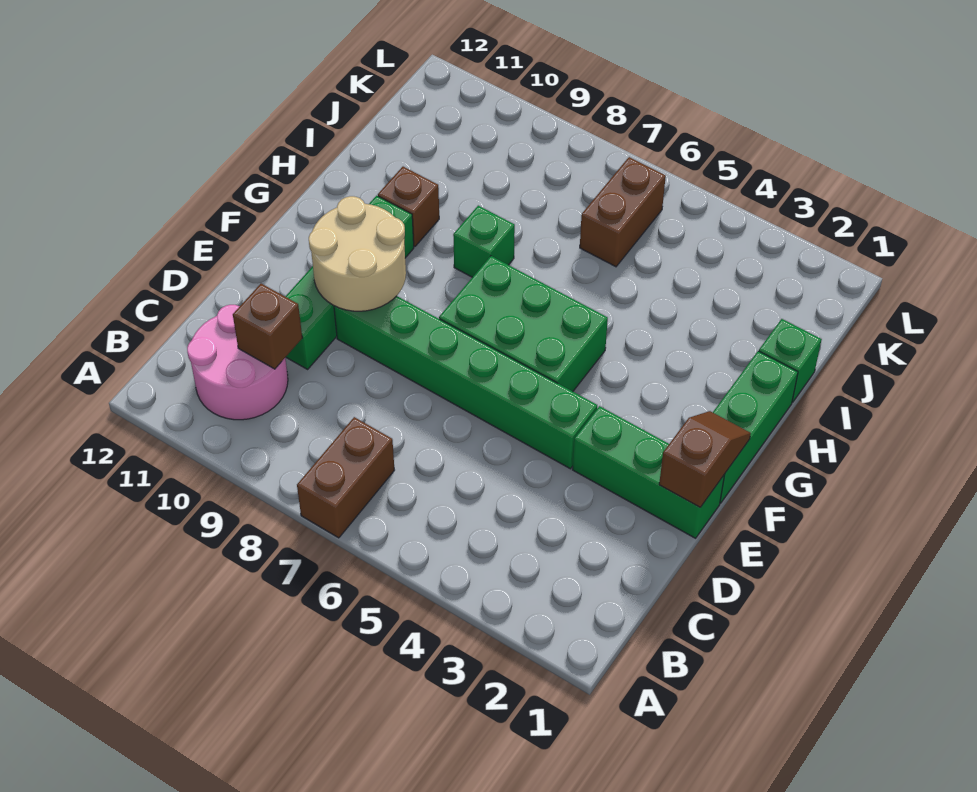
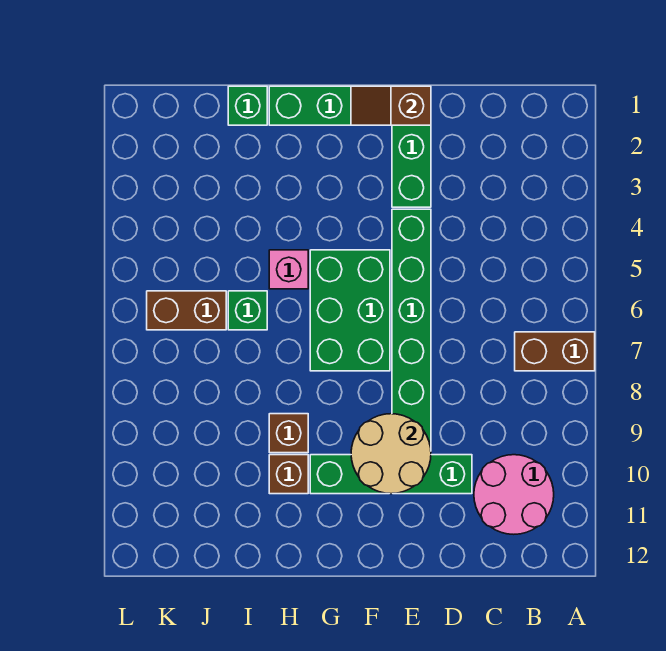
brown brick C10 level 2 -> brown brick H9 level 1
none -> pink brick H5 level 1
green brick H8 level 1 -> green brick I6 level 1

